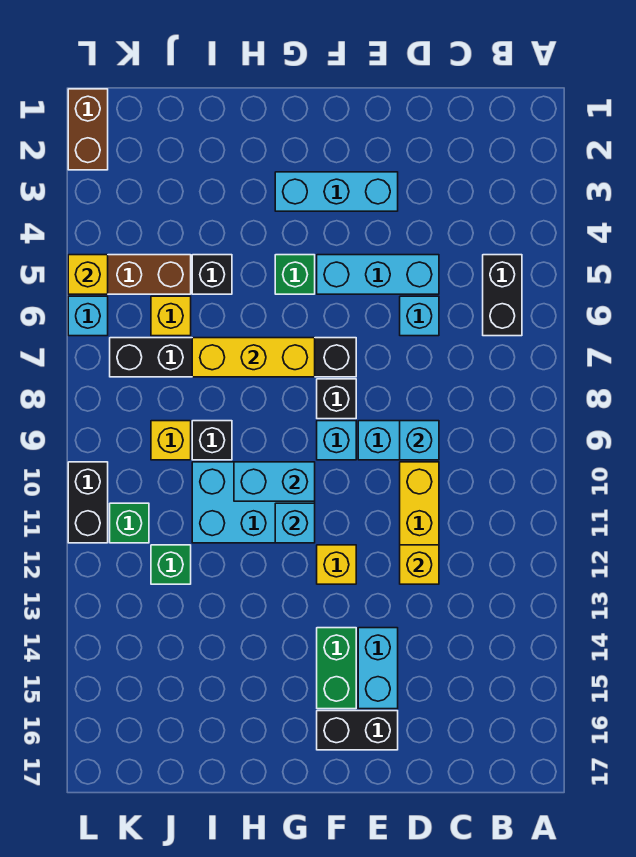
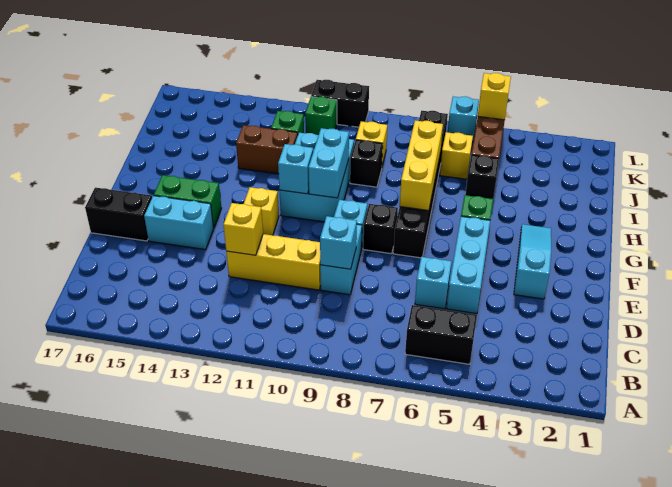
cyan brick E3:G3 level 1 -> cyan slope E3:G3 level 1 top E
black brick E16:F16 level 1 -> black brick E16:E17 level 1
brown brick L1:L2 level 1 -> brown brick I12:I13 level 1

